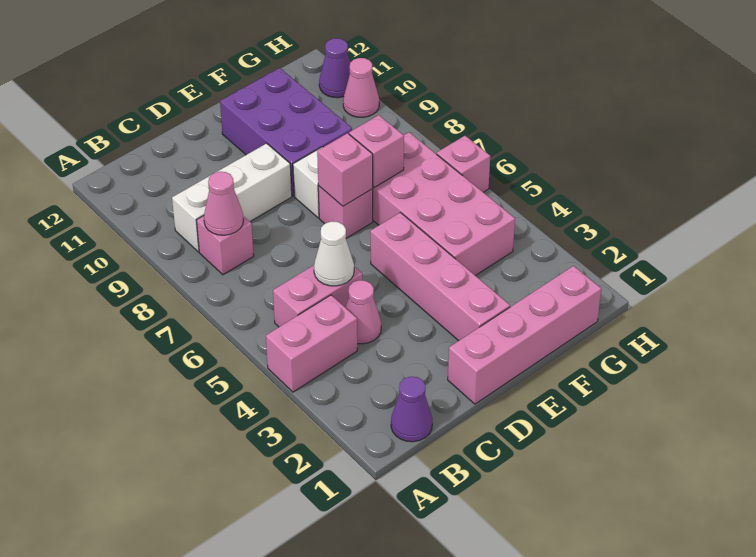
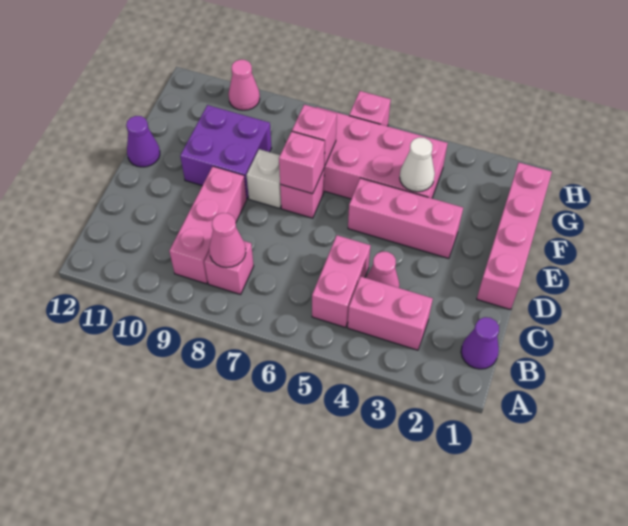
pink brick A4:B4 level 1 -> pink brick B3:B4 level 1
white brick B9:D9 level 1 -> pink brick B9:D9 level 1
white cone C5 level 2 -> white cone F4 level 2
pink brick E2:E5 level 1 -> pink brick E3:E5 level 1
purple brick E9:F11 level 1 -> purple brick E9:F10 level 1
purple cone H11 level 1 -> purple cone E12 level 1

